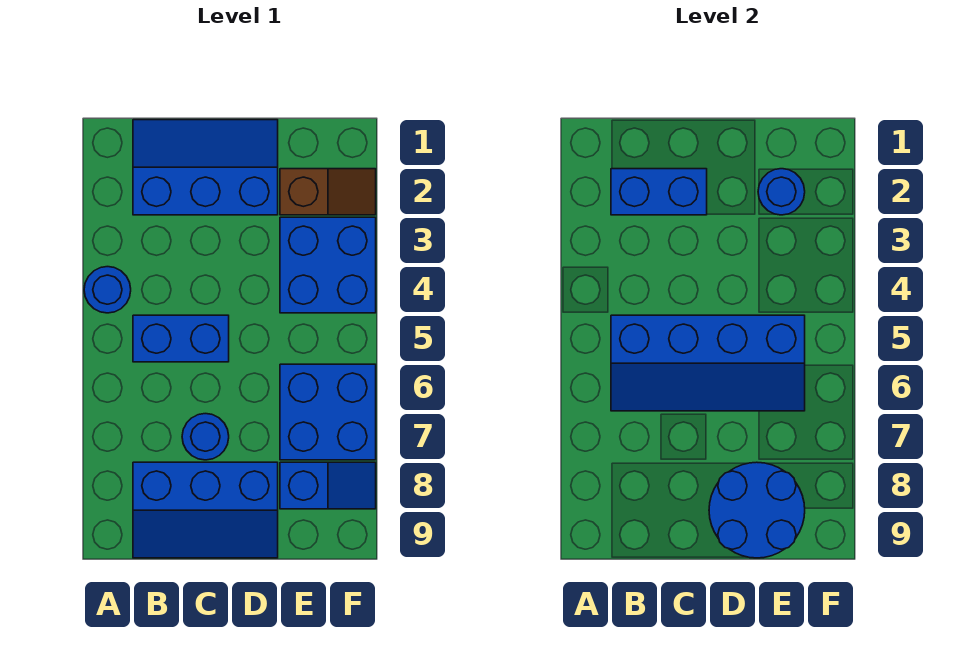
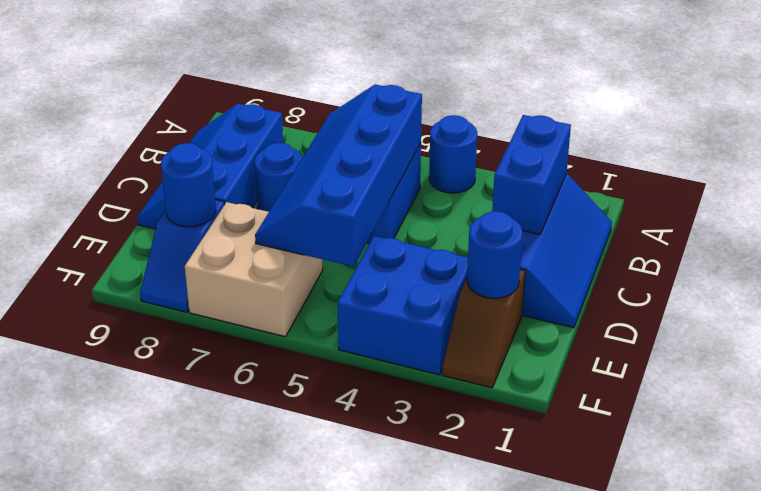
blue round brick D8:E9 level 2 -> blue round brick E8 level 2
blue brick E6:F7 level 1 -> tan brick E6:F7 level 1

